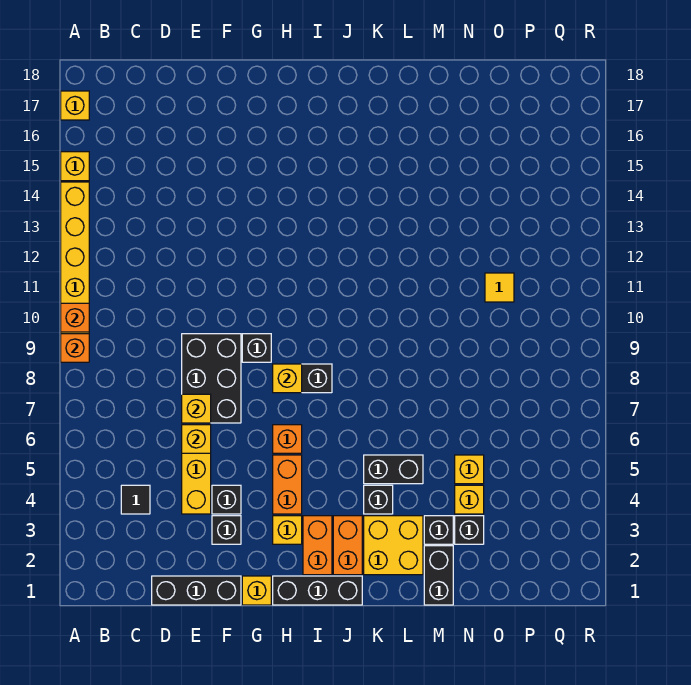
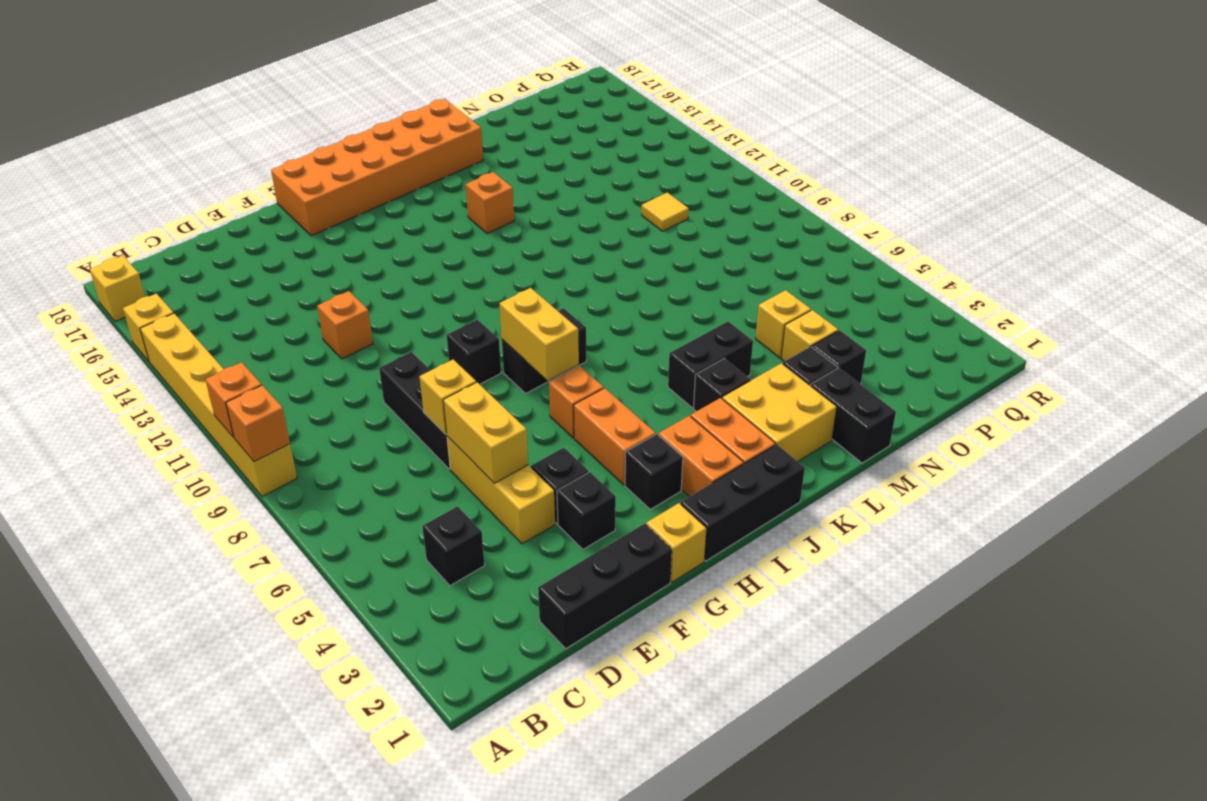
black tile C4 level 1 -> black brick C4 level 1
yellow brick E6 level 2 -> yellow brick E5:E6 level 2
black brick E7:F9 level 1 -> black brick E7:E9 level 1
none -> orange brick E12 level 1
none -> orange brick G17:L18 level 1
yellow brick H3 level 1 -> black brick H3 level 1
yellow brick H8 level 2 -> yellow brick H7:H8 level 2
none -> orange brick K14 level 1

